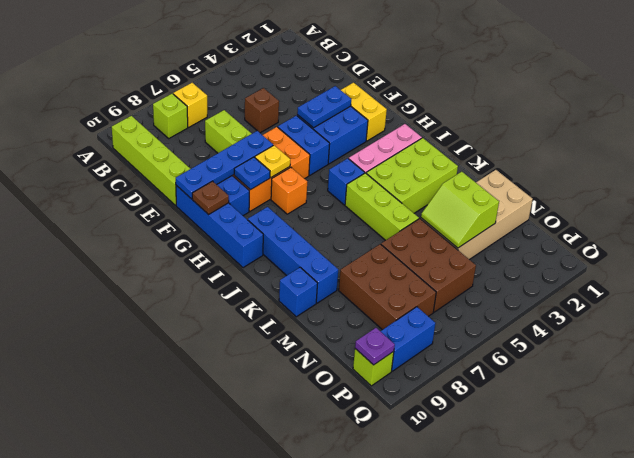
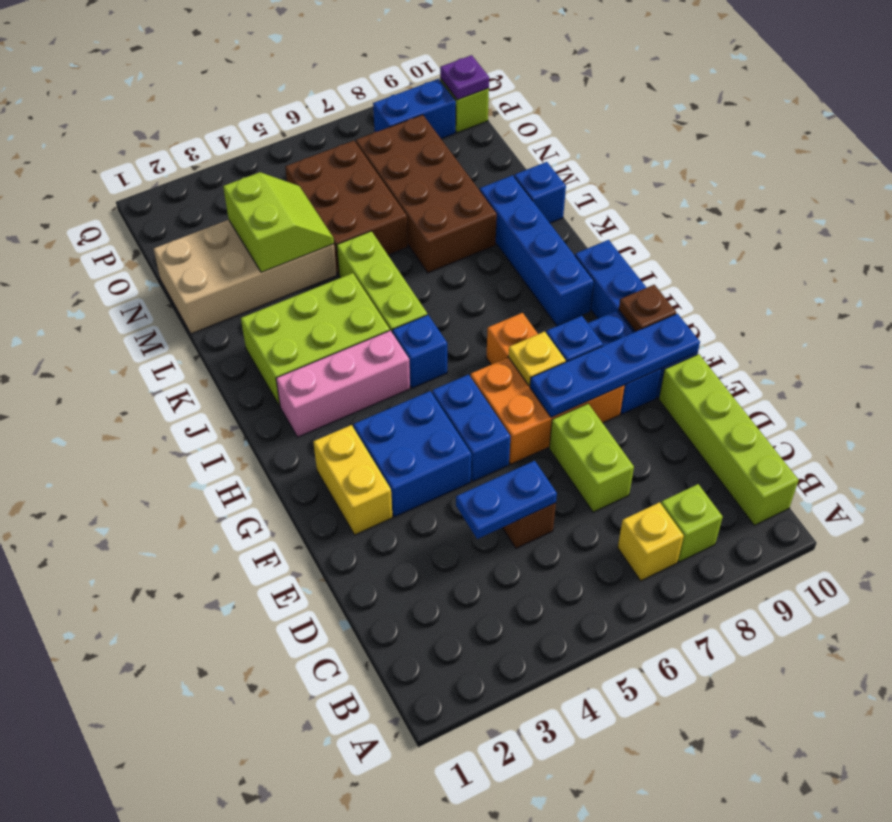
blue plate F3:F4 level 2 -> blue plate D4:D5 level 2
brown brick M7:O8 level 1 -> brown brick L7:O8 level 1

